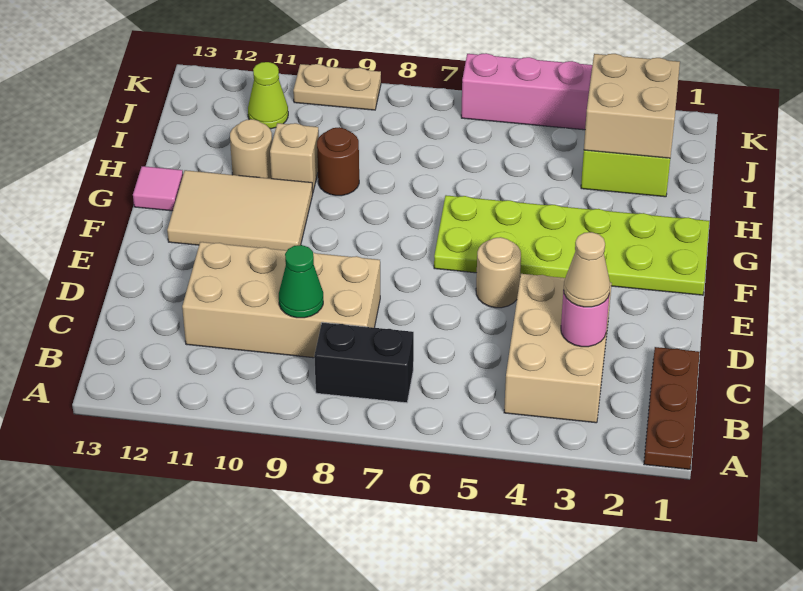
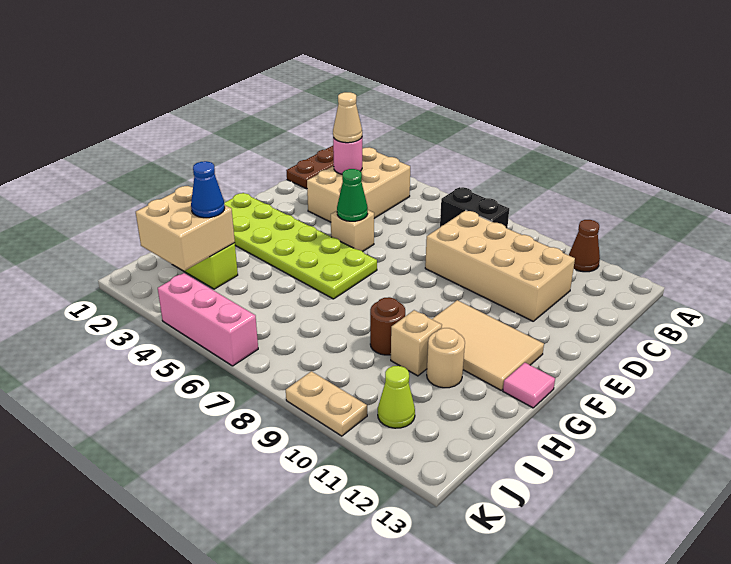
none -> brown cone A11 level 1
green cone C9 level 2 -> green cone E5 level 2
tan round brick E5 level 1 -> tan brick E5 level 1
none -> blue cone I3 level 3

